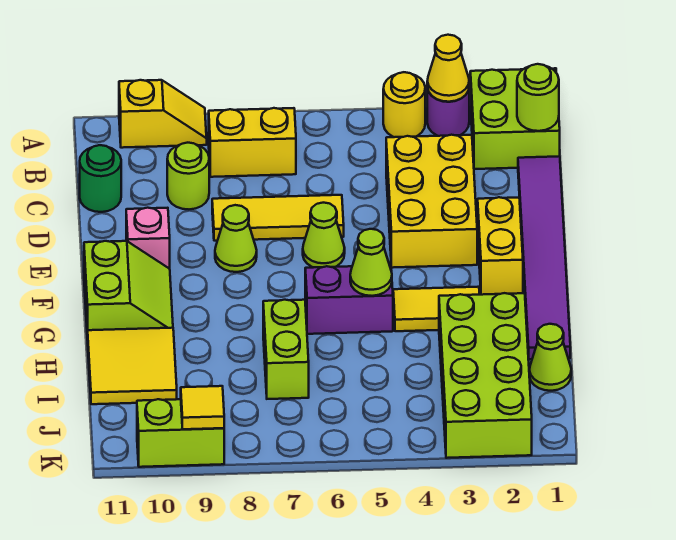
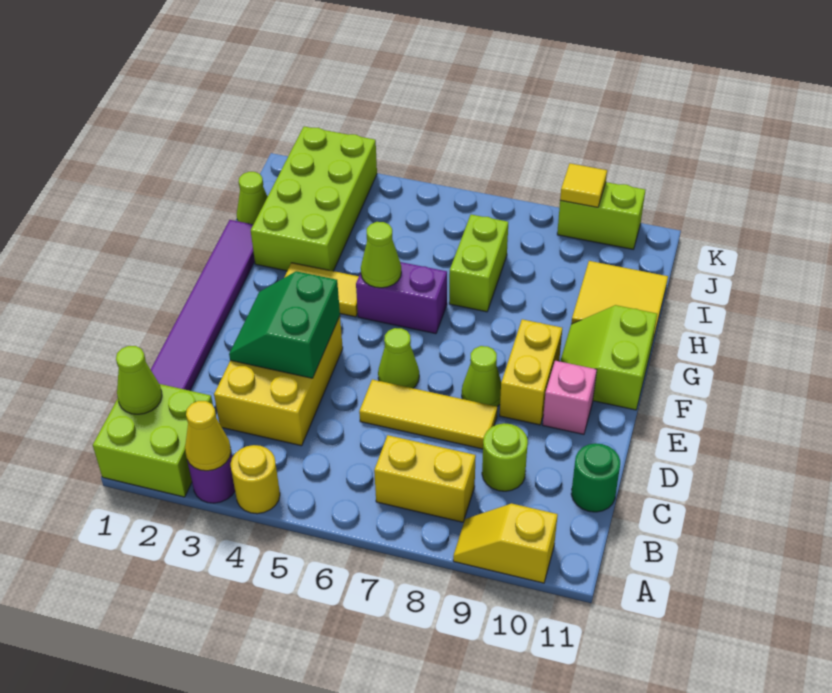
lime round brick B1 level 2 -> lime cone B1 level 2
none -> green slope D3:E4 level 2 top 4
yellow brick E2:F2 level 1 -> yellow brick E9:F9 level 1

